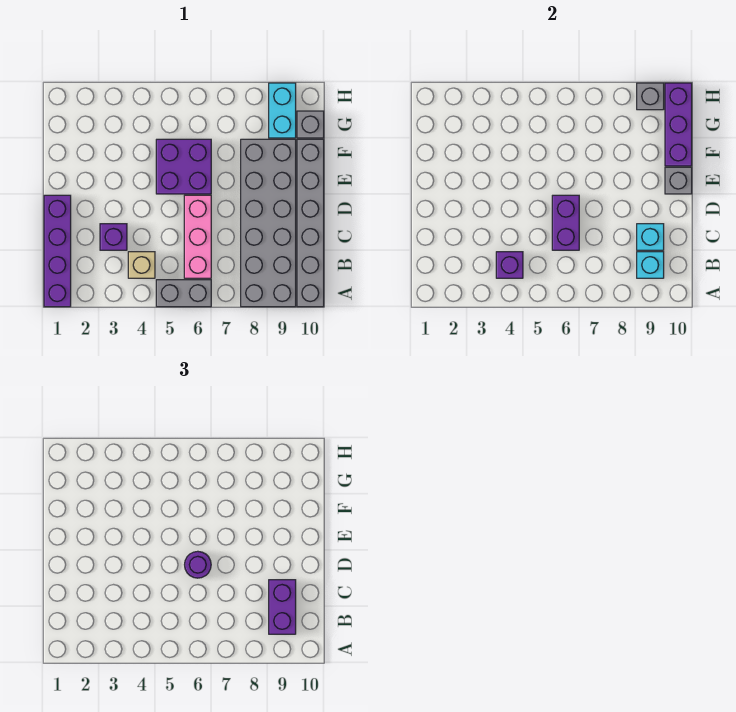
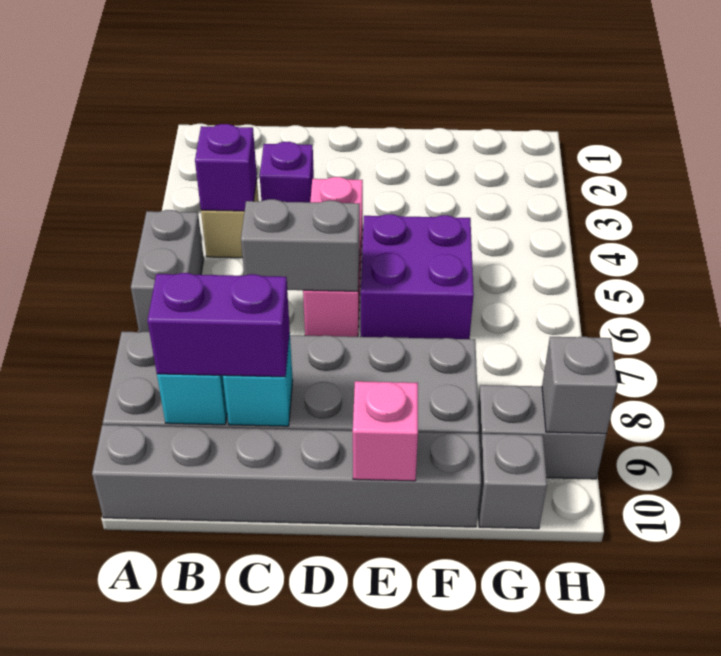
purple brick A1:D1 level 1 -> none
pink brick B6:D6 level 1 -> pink brick D4:D6 level 1
purple brick C6:D6 level 2 -> grey brick C6:D6 level 2
purple round brick D6 level 3 -> none
grey brick E10 level 2 -> pink brick E10 level 2
purple brick F10:H10 level 2 -> none
cyan brick G9:H9 level 1 -> grey brick G9:H9 level 1

